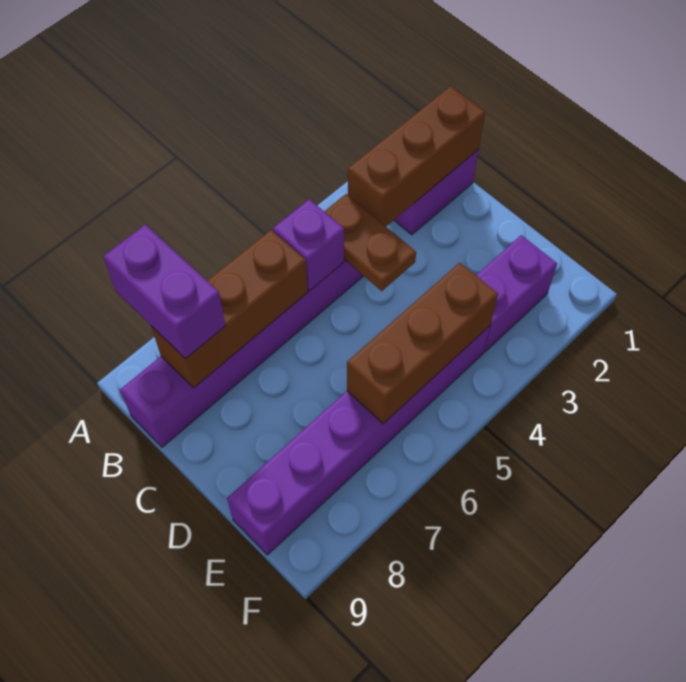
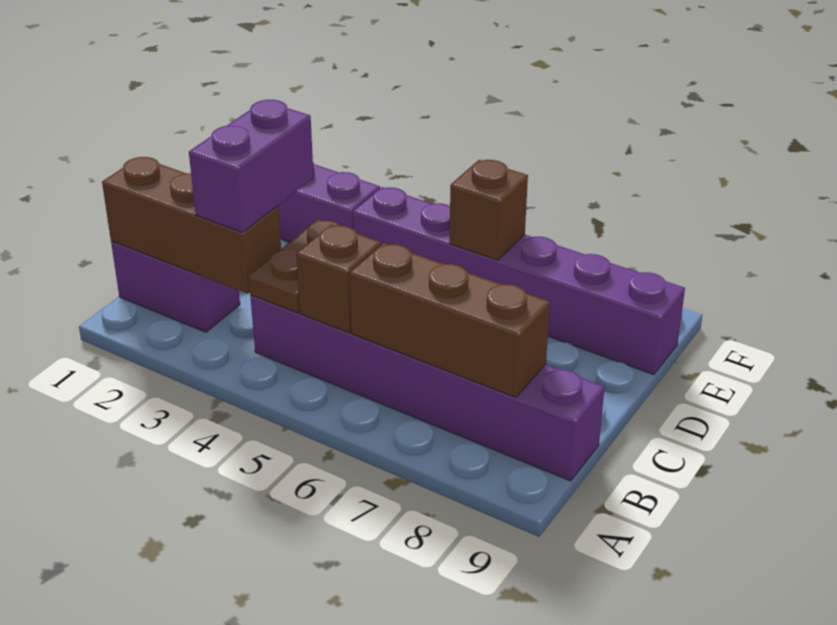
purple brick A8:B8 level 3 -> purple brick B3:C3 level 3
purple brick B5 level 2 -> brown brick B5 level 2
brown brick E4:E6 level 2 -> brown brick E6 level 2

